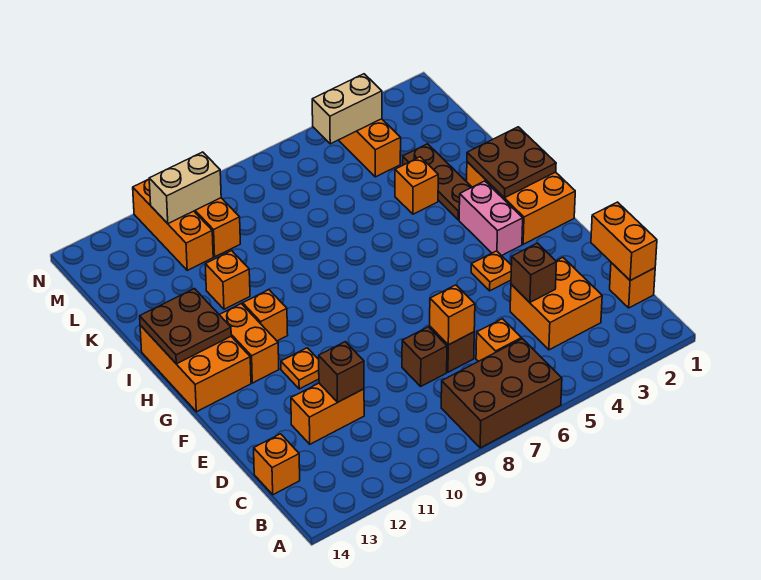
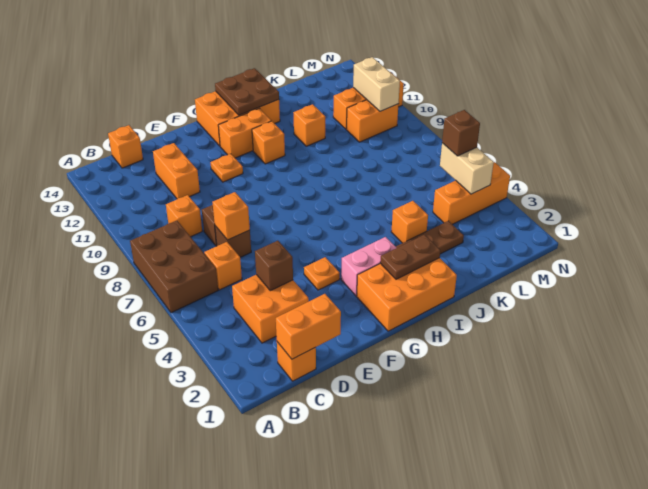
none -> orange brick C9 level 1
brown brick D11 level 2 -> brown brick M5 level 3
brown plate H1:I2 level 2 -> brown plate H2:I2 level 2

